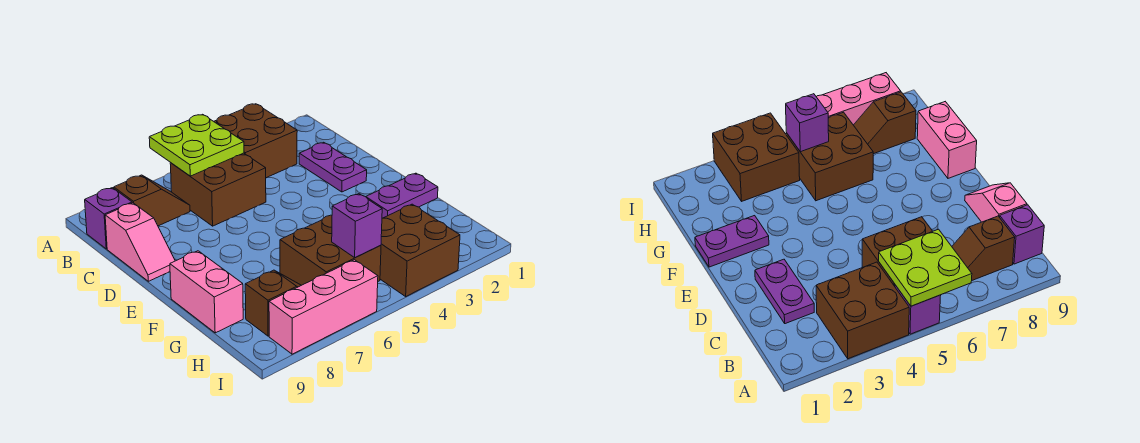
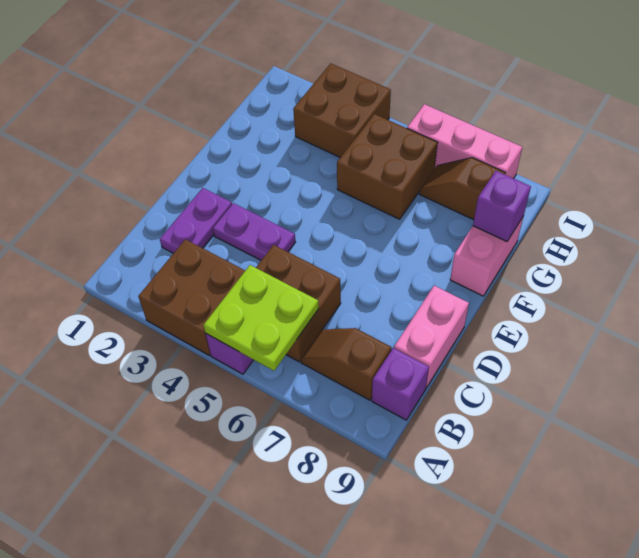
pink slope C9:D9 level 1 top C -> pink brick C9:D9 level 1
purple plate F1:F2 level 1 -> purple plate D3:D4 level 1
purple brick H5 level 2 -> purple brick G9 level 2

